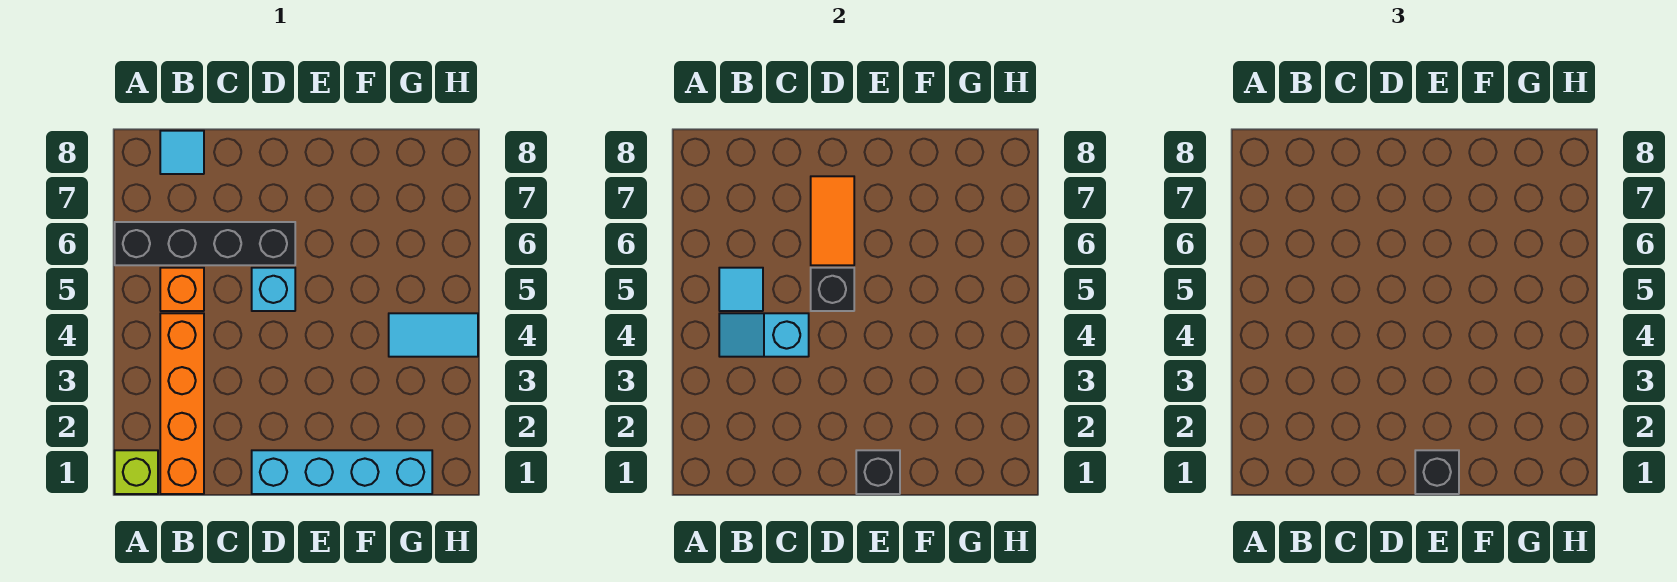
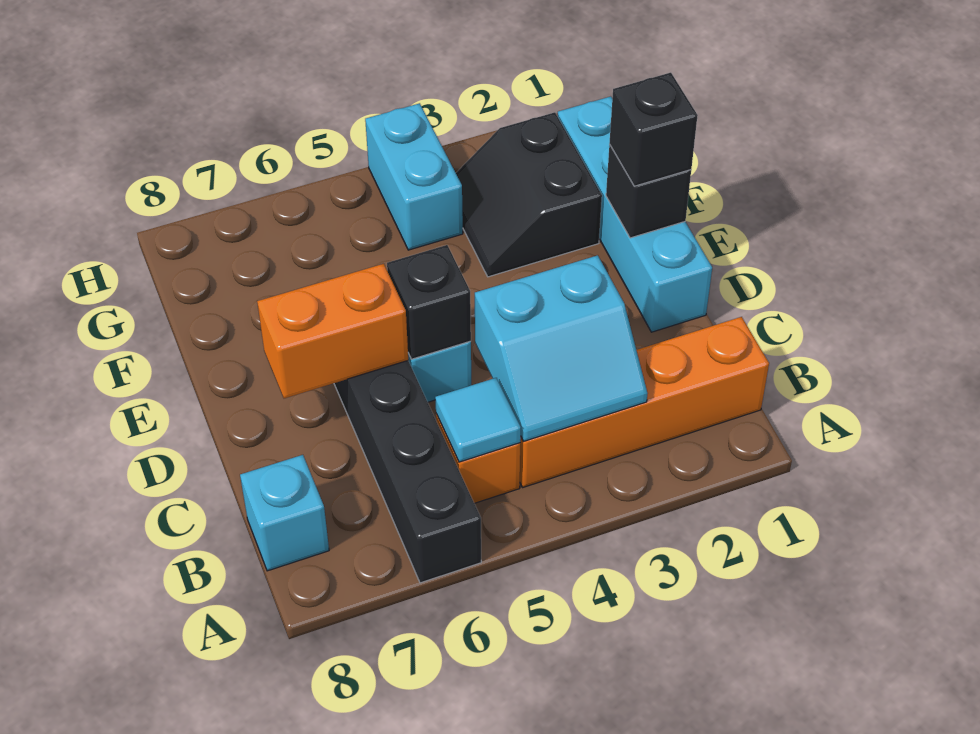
lime brick A1 level 1 -> none
cyan slope B4:C4 level 2 top C -> cyan slope B3:C4 level 2 top C
cyan tile B8 level 1 -> cyan brick B8 level 1
orange tile D6:D7 level 2 -> orange brick D6:D7 level 2
none -> black slope F2:G3 level 1 top 2
cyan tile G4:H4 level 1 -> cyan brick G4:H4 level 1

